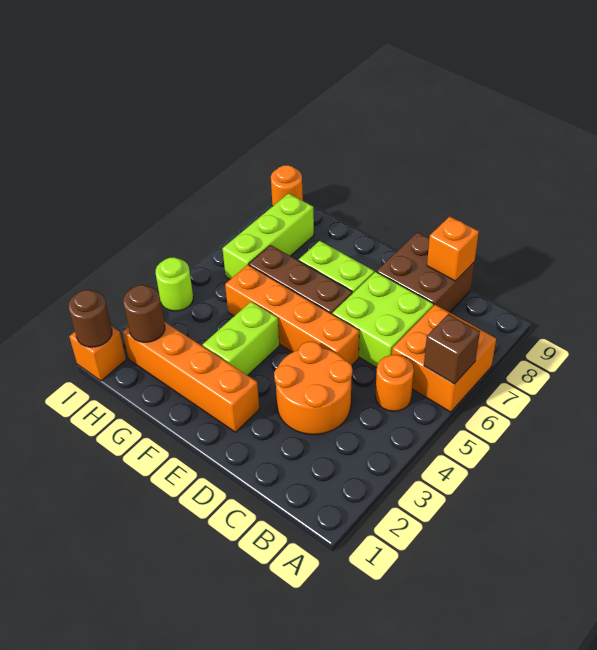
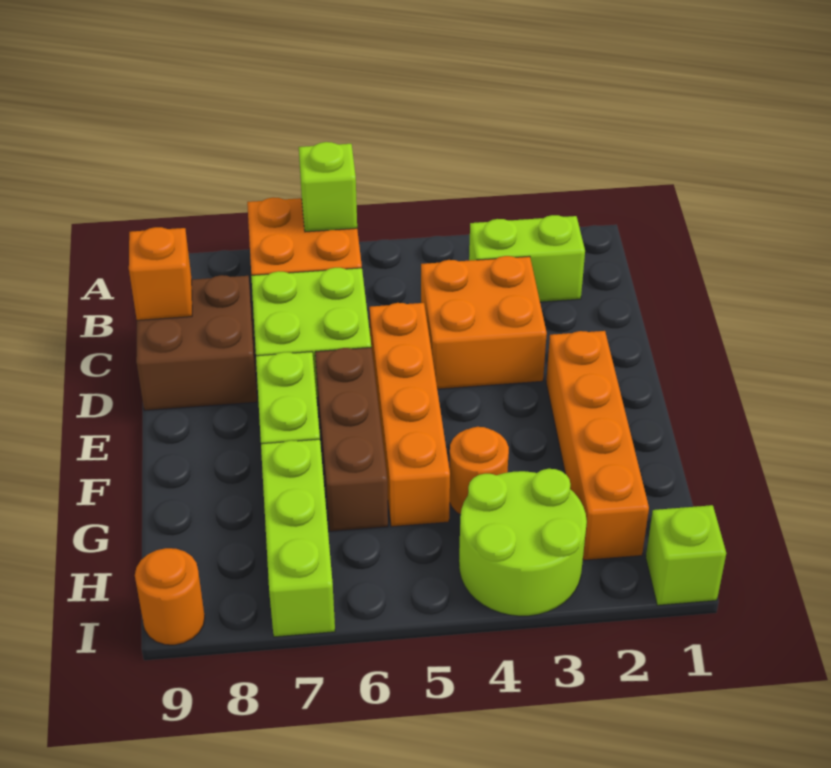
brown brick A6 level 2 -> lime brick A6 level 2
orange round brick B5 level 1 -> orange round brick G4 level 1
orange round brick C3:D4 level 1 -> orange brick C3:D4 level 1
lime brick F3:F4 level 1 -> lime brick B2:B3 level 1
brown round brick H2 level 2 -> none
lime brick H6:H8 level 1 -> lime brick G7:I7 level 1
orange brick I1 level 1 -> lime brick I1 level 1
brown round brick I1 level 2 -> none
lime round brick I4 level 1 -> lime round brick H3:I4 level 1

